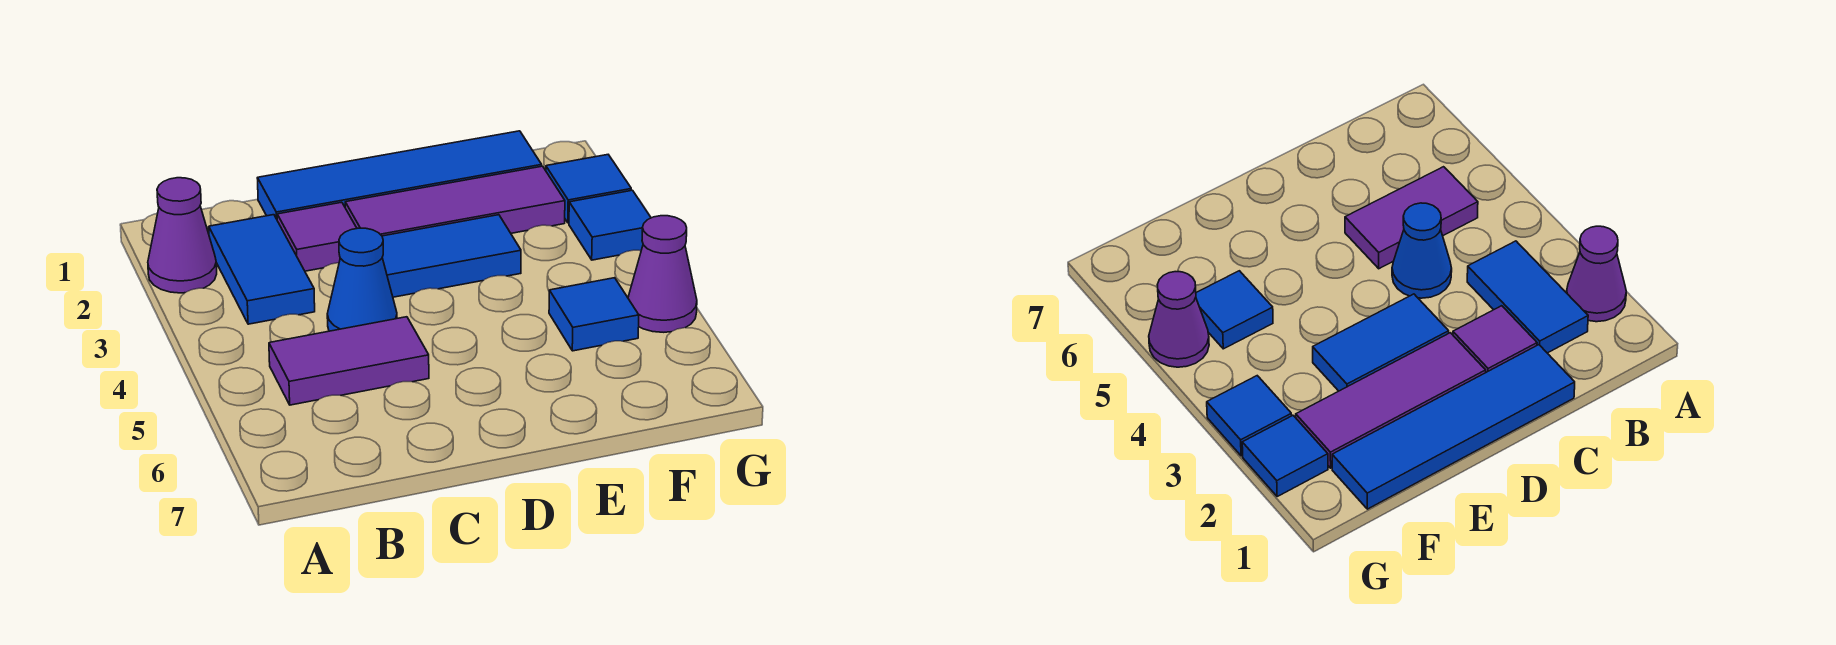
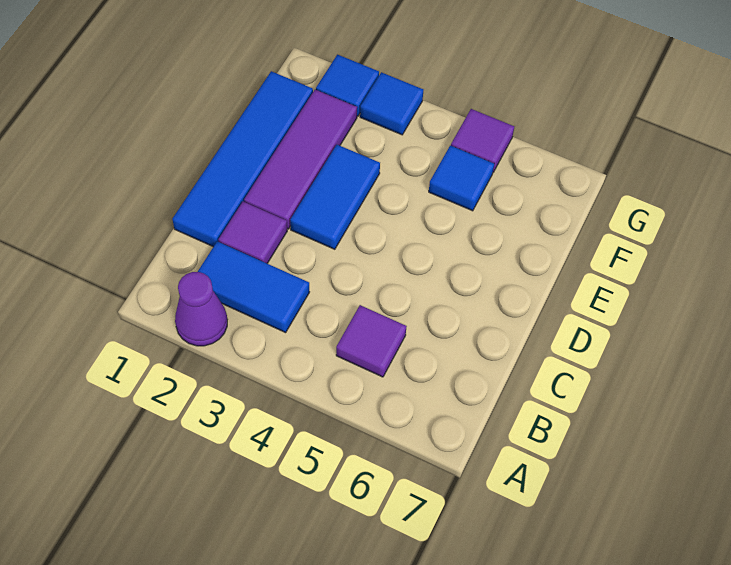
purple tile B5:C5 level 1 -> purple tile B5 level 1
blue cone C4 level 1 -> none
purple cone G5 level 1 -> purple tile G5 level 1

